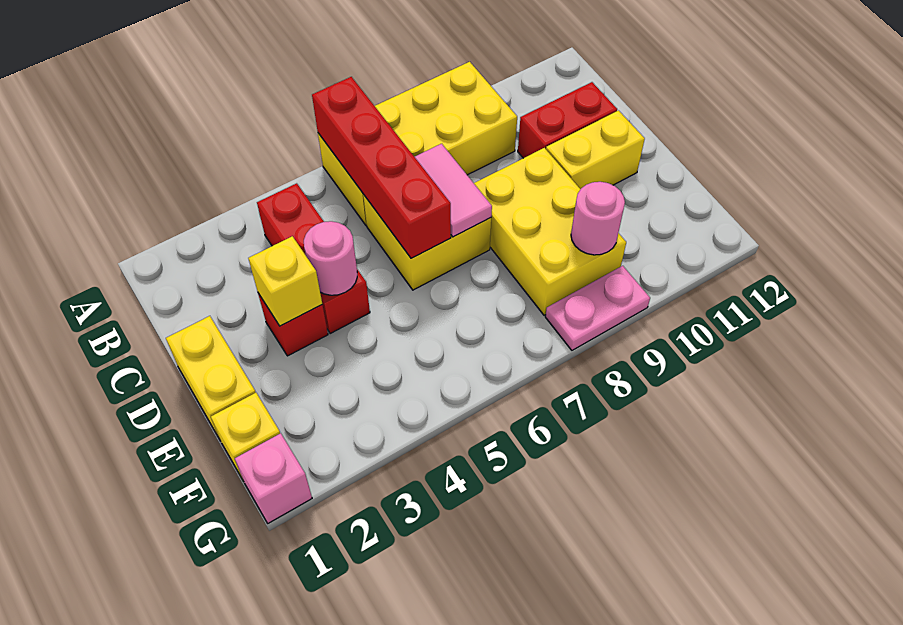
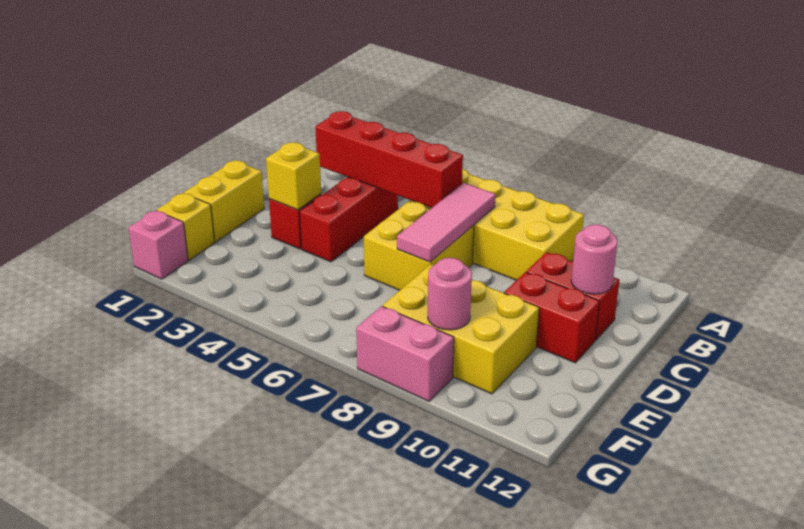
red brick A6:D6 level 2 -> red brick B3:B6 level 2
pink tile C7:D7 level 2 -> pink tile B7:D7 level 2
pink round brick D4 level 2 -> pink round brick C11 level 2
yellow brick D8:F9 level 1 -> yellow brick E8:F10 level 1
yellow brick D10:D11 level 1 -> red brick D10:D11 level 1
pink plate G8:G9 level 1 -> pink brick G8:G9 level 1

